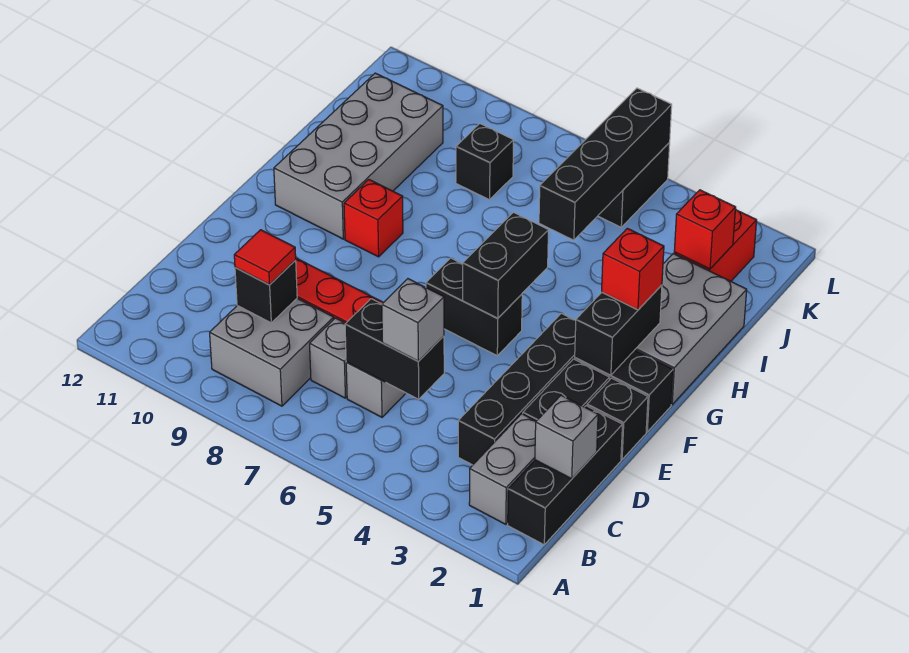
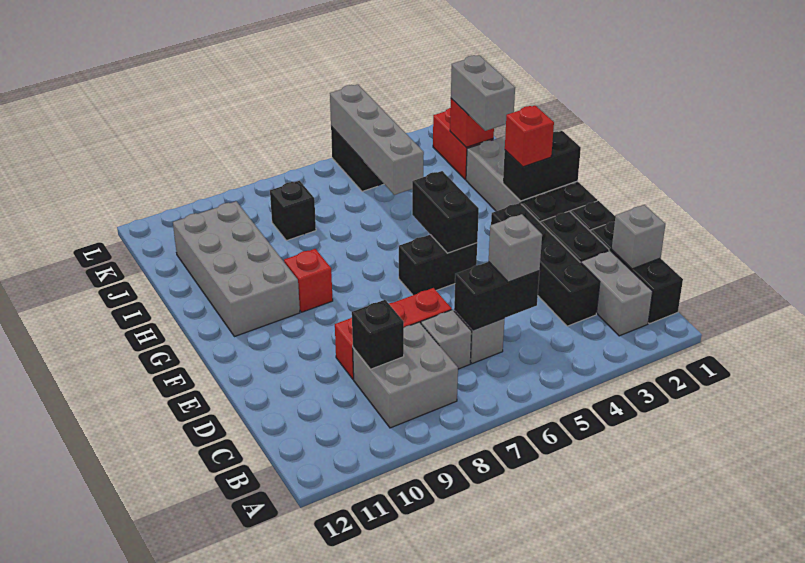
red tile C9 level 3 -> none
black brick F2:G2 level 2 -> black brick G1:G2 level 2
none -> grey brick I2:J2 level 3
black brick I5:L5 level 2 -> grey brick I5:L5 level 2

